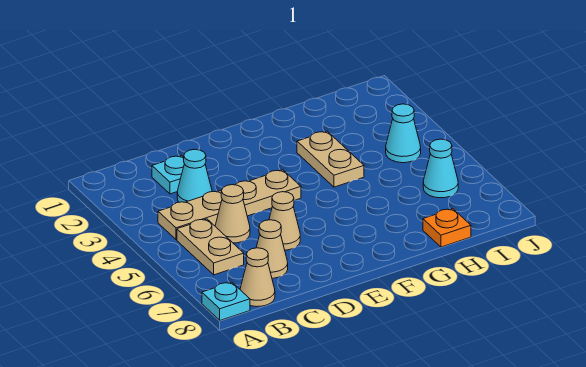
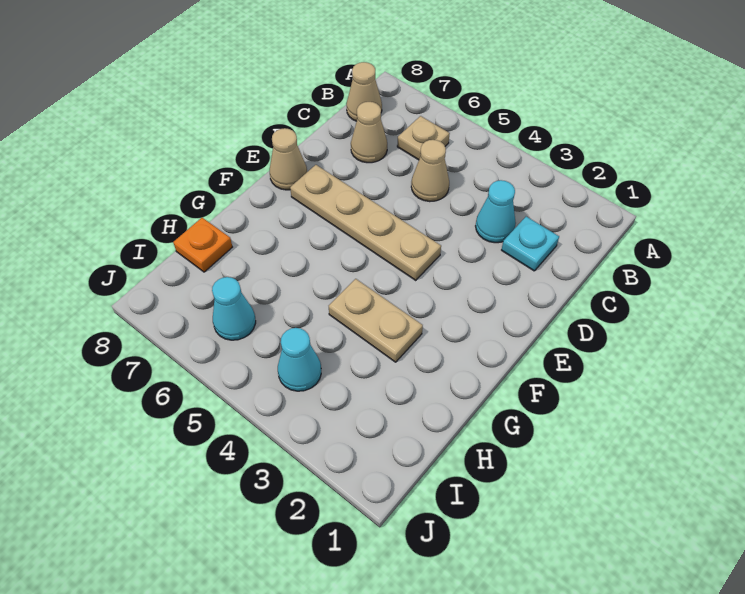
cyan plate A8 level 1 -> none
tan plate B4:E4 level 1 -> tan plate E4:E7 level 1
tan plate B5:B6 level 1 -> tan plate B6 level 1
tan cone D6 level 1 -> tan cone E8 level 1

